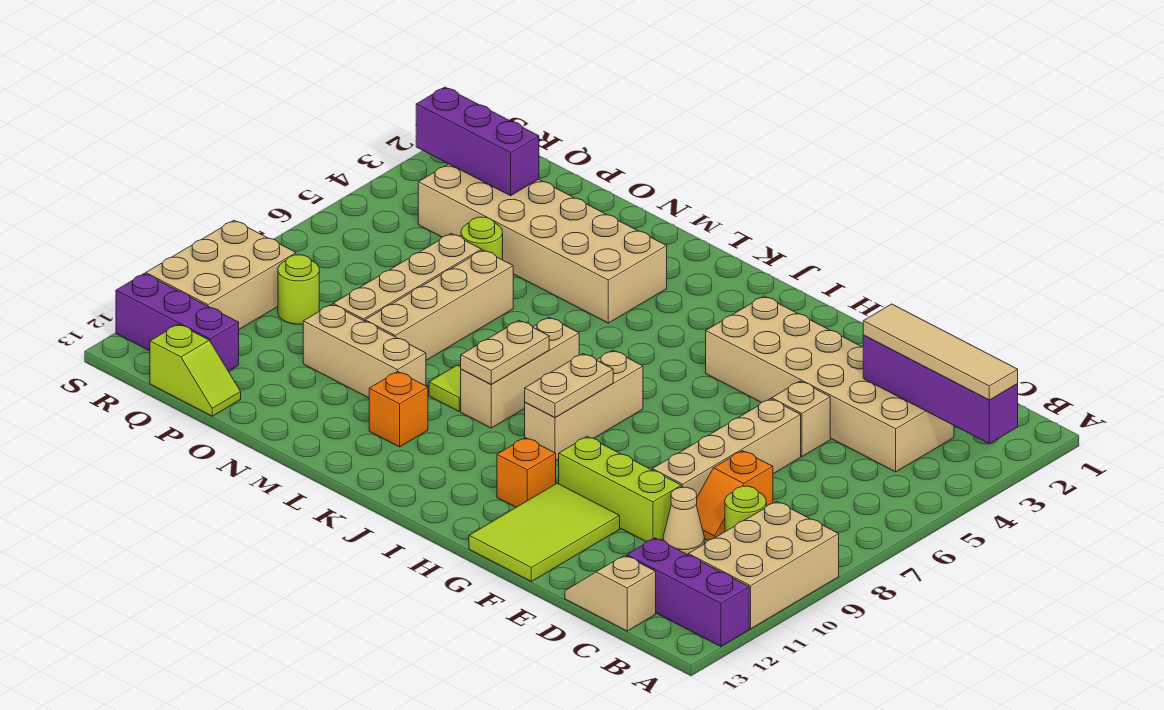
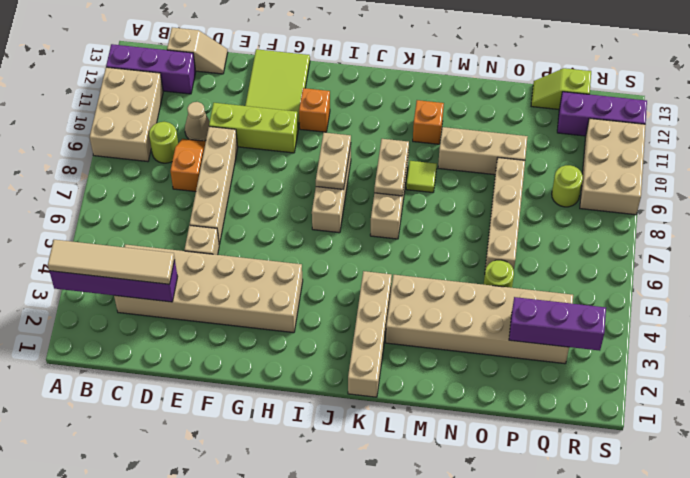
tan brick N6:N9 level 1 -> tan brick K1:K4 level 1

